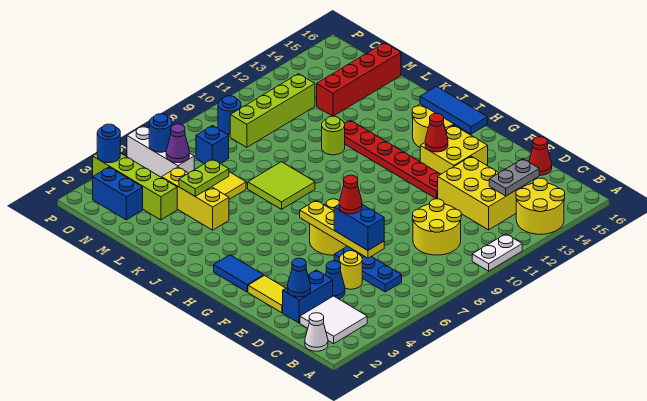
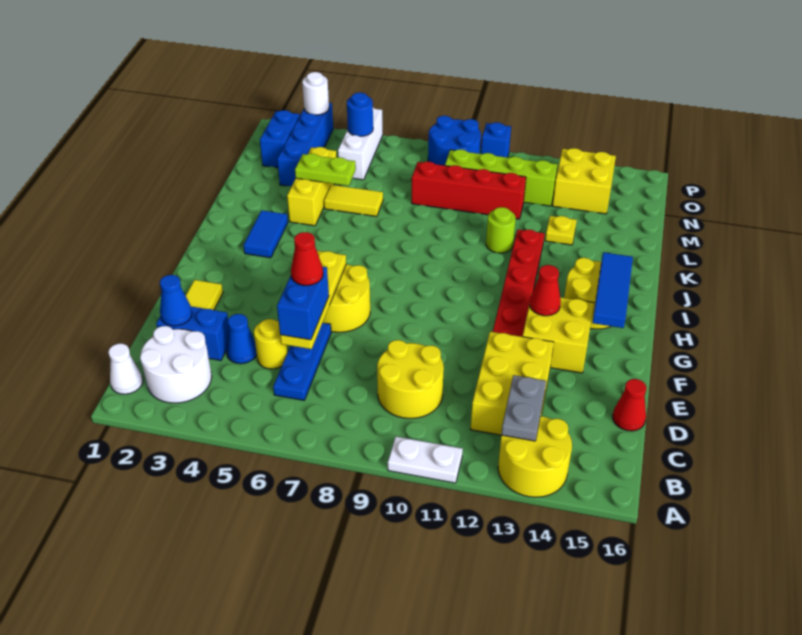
white tile B2:C3 level 1 -> white round brick B2:C3 level 1
grey plate C13:C14 level 2 -> grey plate B13:C13 level 2
blue tile G2:H2 level 1 -> blue tile I3:J3 level 1
lime tile J7:K8 level 1 -> none
none -> yellow plate L13 level 1
lime brick M3:P3 level 1 -> blue brick M3:P3 level 1
red brick M13:M16 level 1 -> red brick M8:M11 level 1
purple cone N5 level 2 -> none
blue brick N7 level 1 -> blue brick P10 level 1
none -> yellow brick N13:O14 level 1
blue round brick O9 level 1 -> blue round brick O8:P9 level 1
blue round brick P3 level 2 -> white round brick P3 level 2

